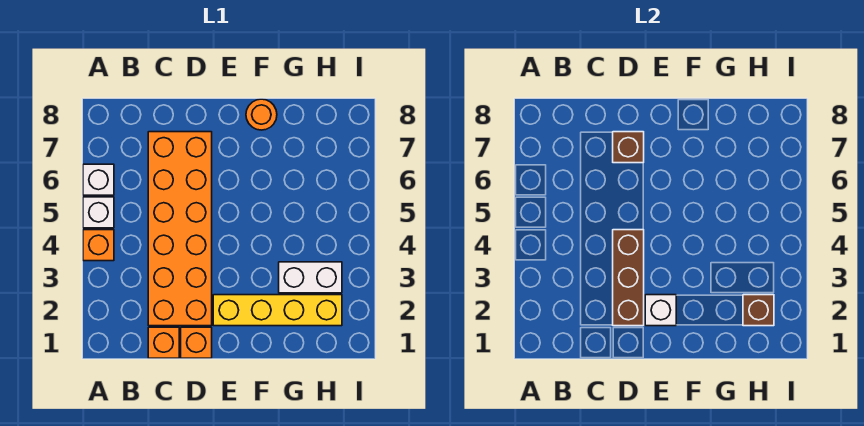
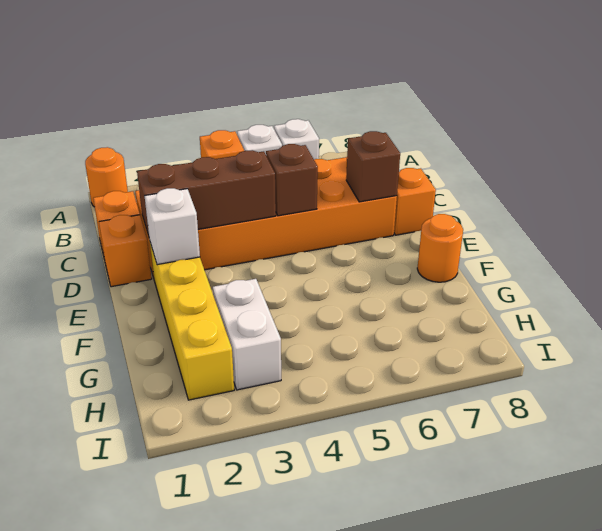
none -> orange round brick A1 level 1
none -> orange brick D8 level 1
brown brick H2 level 2 -> brown brick D5 level 2

